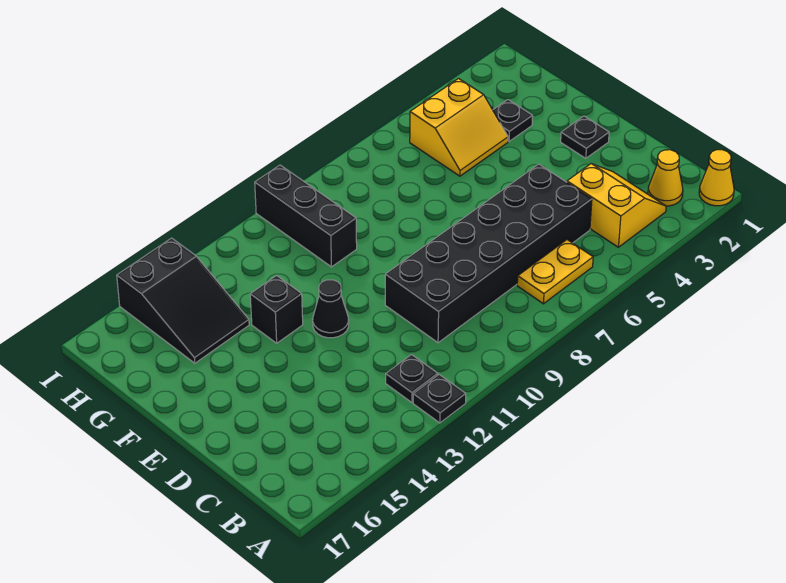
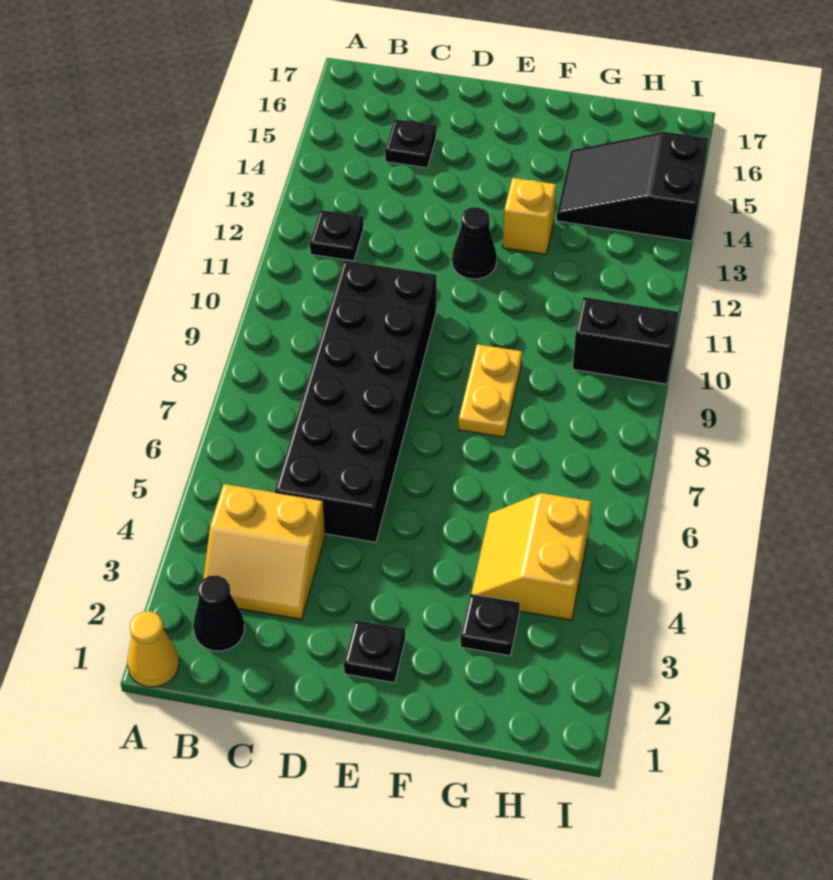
black plate A12 level 1 -> black plate C15 level 1
yellow cone B2 level 1 -> black cone B2 level 1
yellow plate B6:B7 level 1 -> yellow plate F8:F9 level 1
black brick F13 level 1 -> yellow brick F13 level 1
black brick G10:I10 level 1 -> black brick H10:I10 level 1

